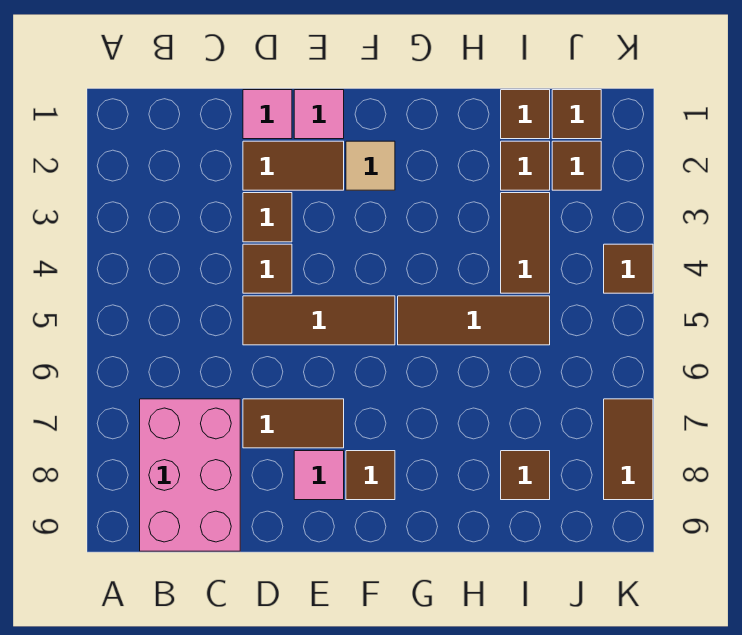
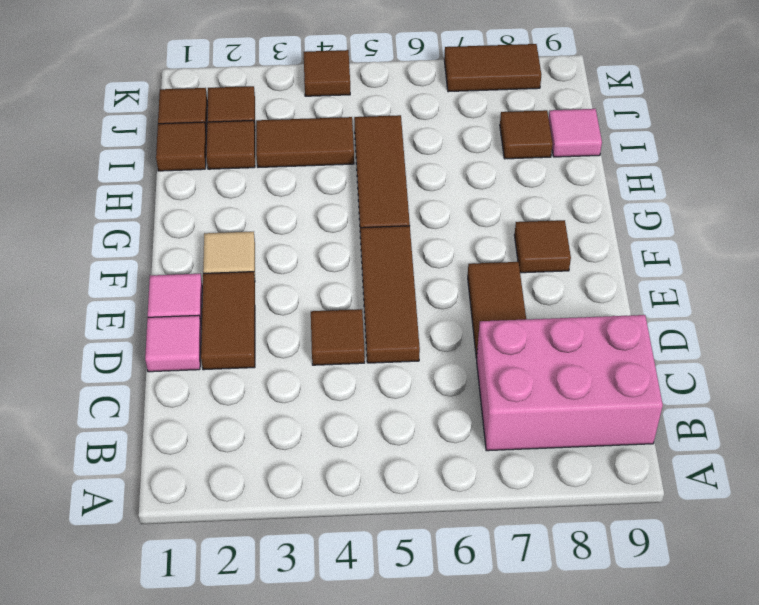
brown tile D3 level 1 -> none
pink tile E8 level 1 -> pink tile I9 level 1

